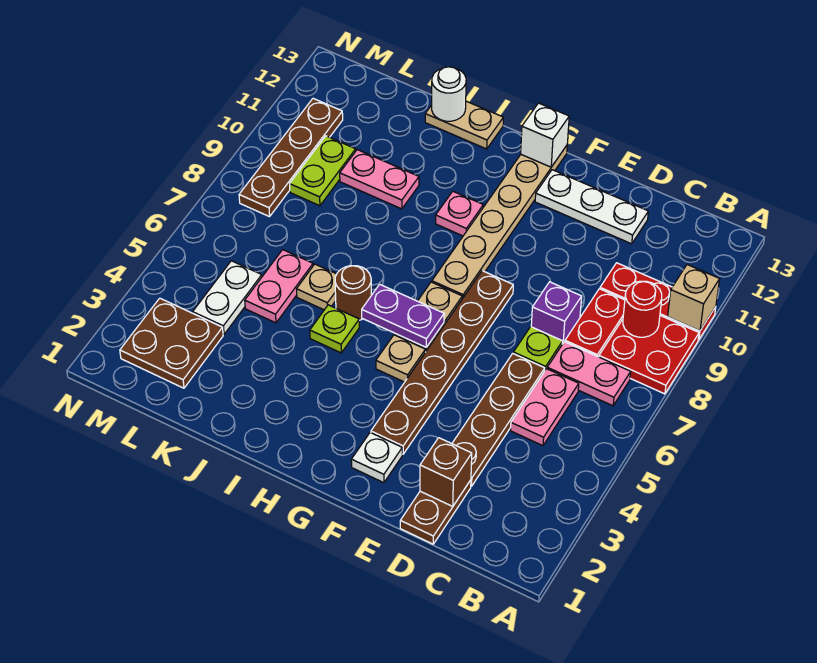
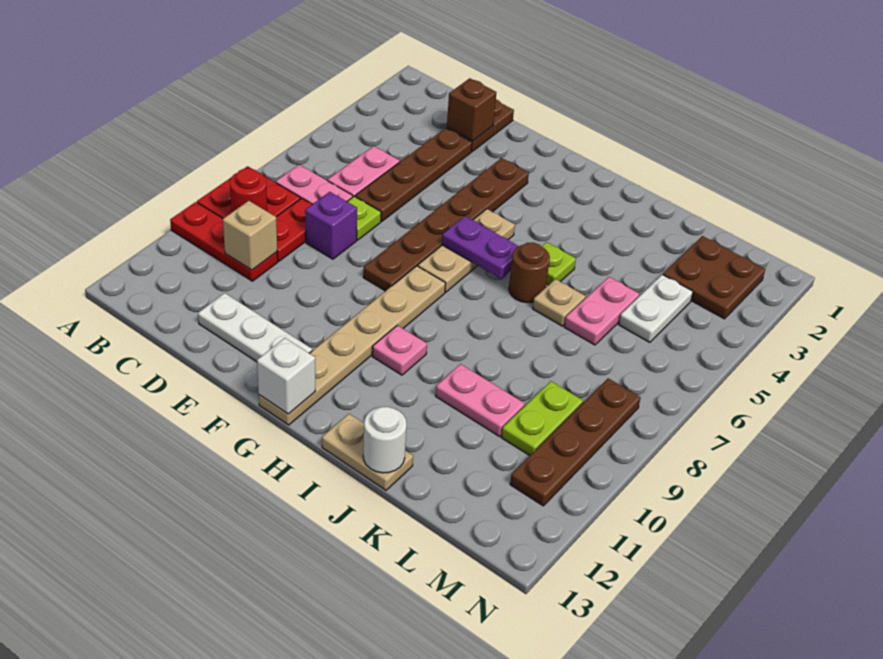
tan brick A10 level 2 -> tan brick C10 level 2
white plate F2 level 1 -> none

